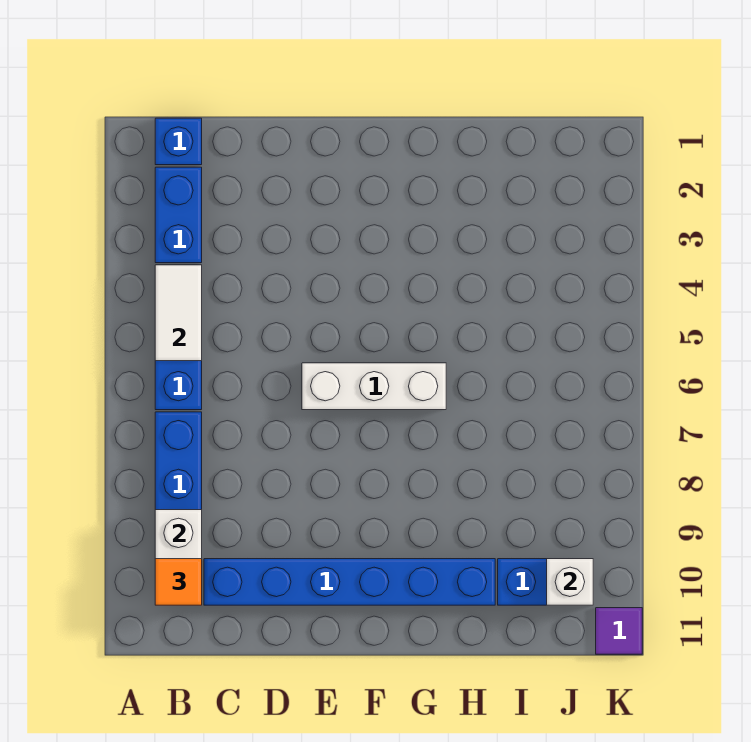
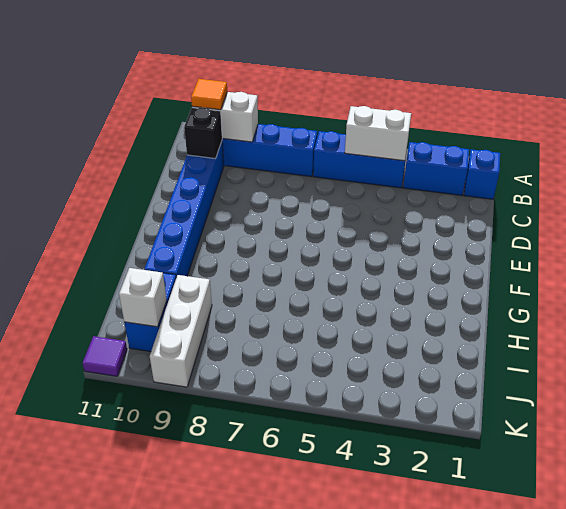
white tile B4:B5 level 2 -> white brick B4:B5 level 2
none -> black brick C10 level 2
white brick E6:G6 level 1 -> white brick I9:K9 level 1

